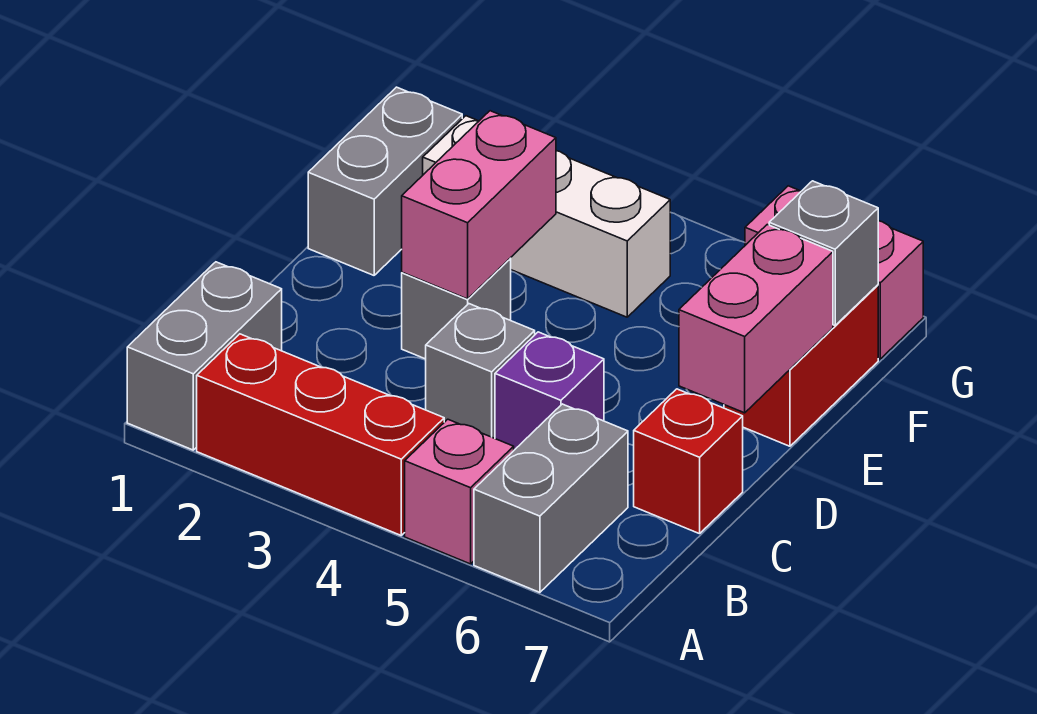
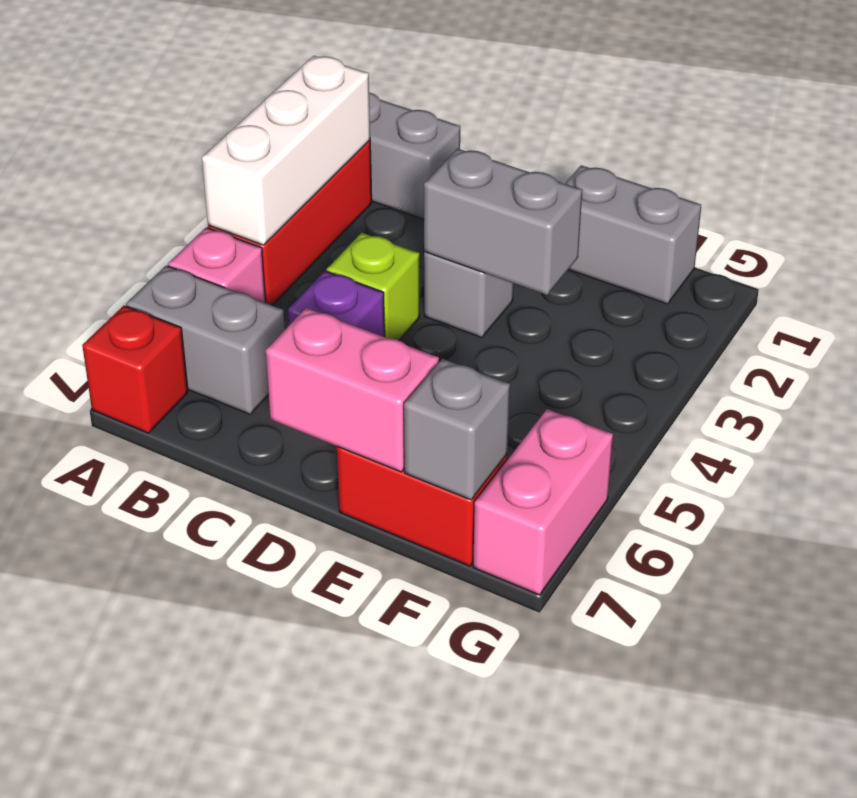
grey brick C4 level 1 -> lime brick C4 level 1
red brick C7 level 1 -> red brick A7 level 1
pink brick D3:E3 level 2 -> grey brick D3:E3 level 2
white brick F2:F4 level 1 -> white brick A2:A4 level 2

